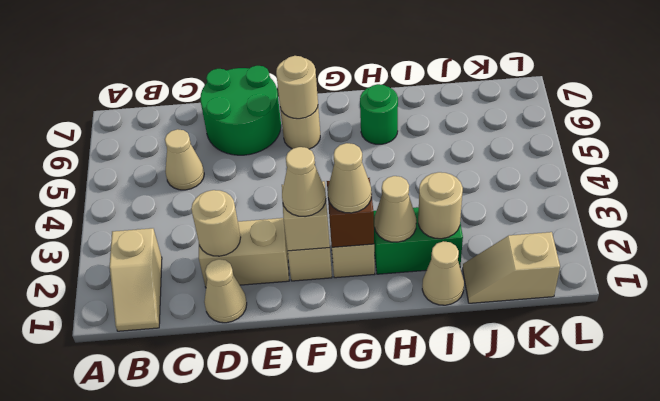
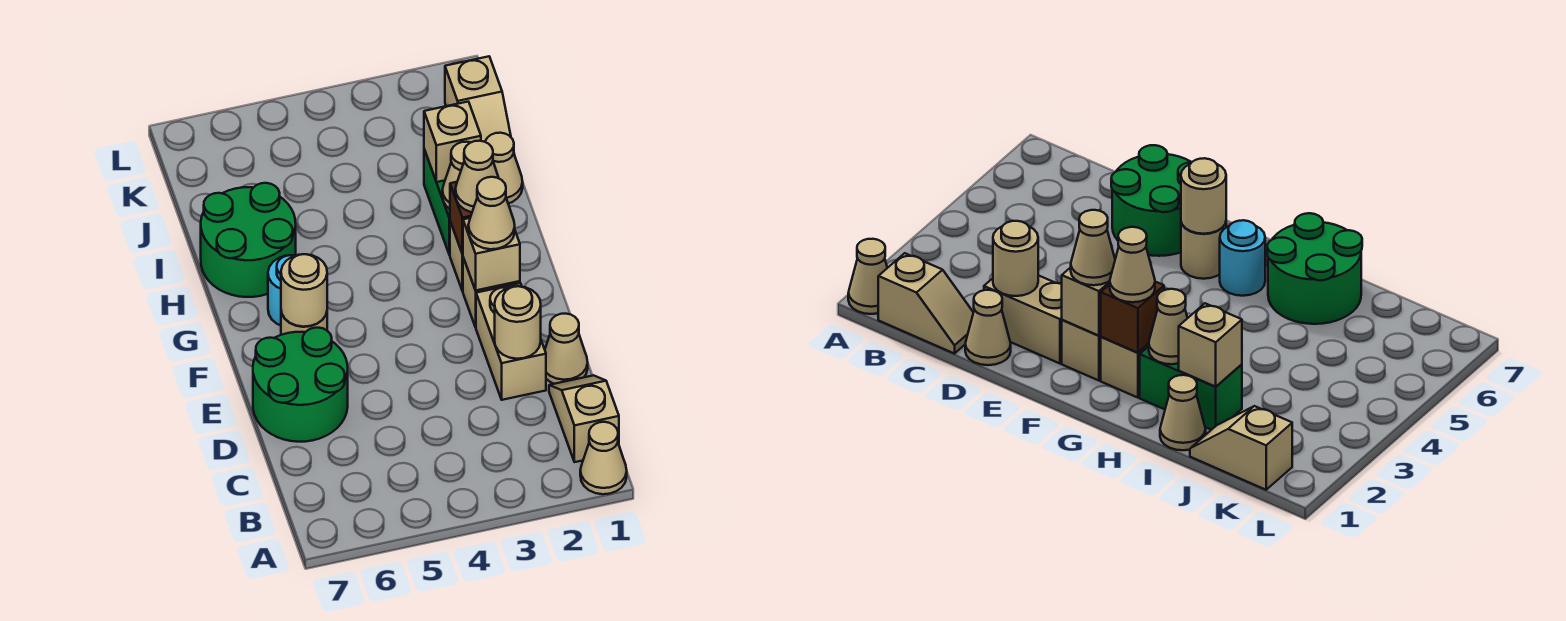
tan slope B1:B2 level 1 top 2 -> tan slope B1:C1 level 1 top B
tan cone C5 level 1 -> tan cone A1 level 1
none -> cyan round brick G6 level 1
green round brick H6 level 1 -> green round brick H6:I7 level 1
tan round brick I2 level 2 -> tan brick I2 level 2

